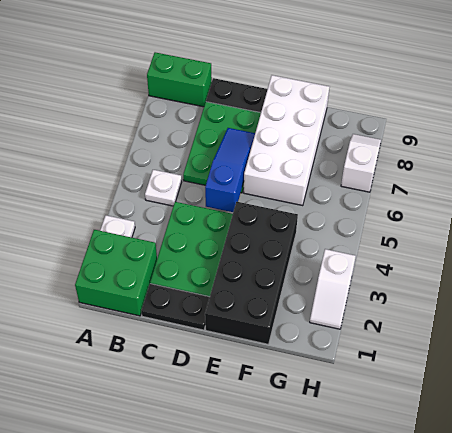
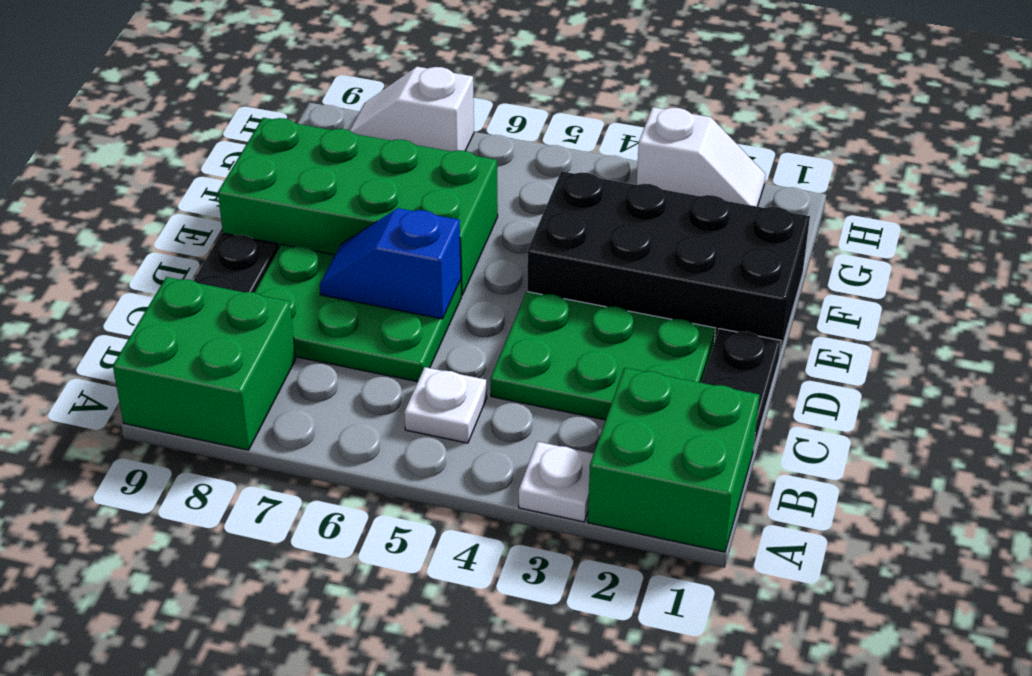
green brick A9:B9 level 1 -> green brick A8:B9 level 1
blue slope D5:D7 level 2 top 5 -> blue slope D6:D7 level 2 top 6
white brick E6:F9 level 1 -> green brick E6:F9 level 1

